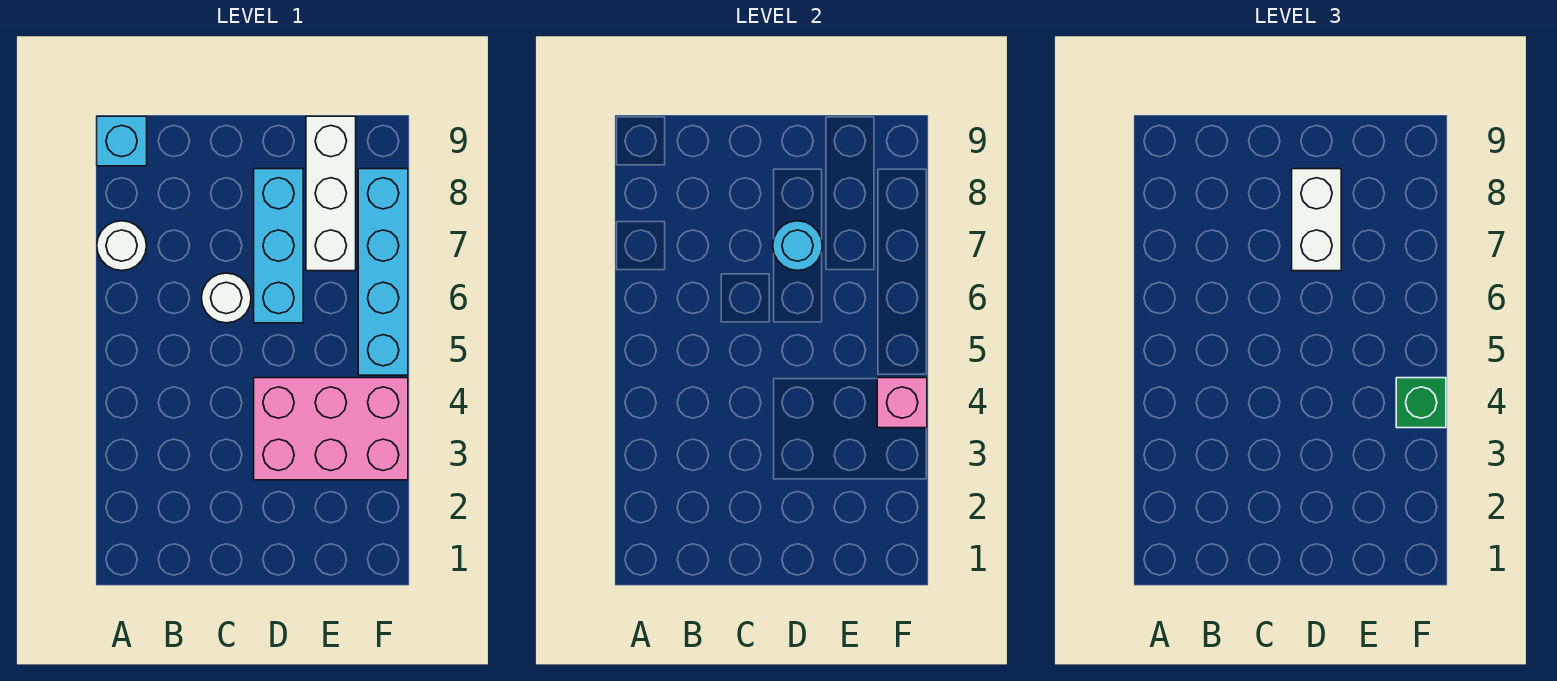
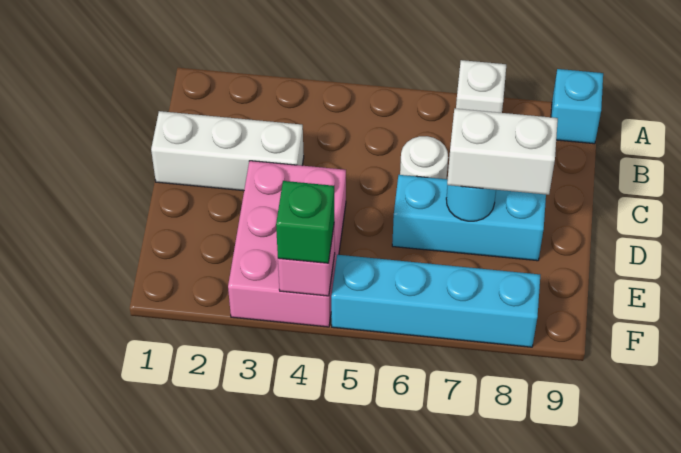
white round brick A7 level 1 -> white brick A7 level 1
white brick E7:E9 level 1 -> white brick C1:C3 level 1

